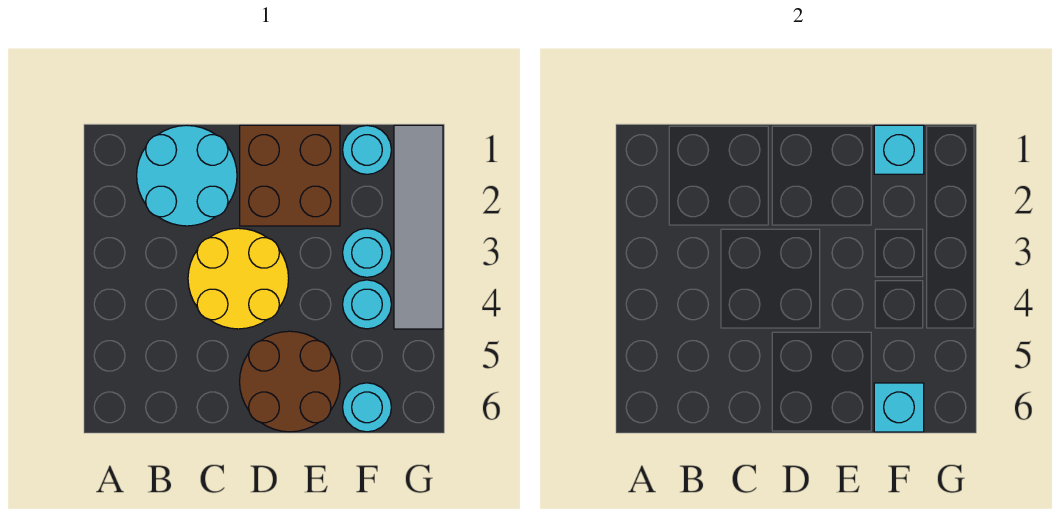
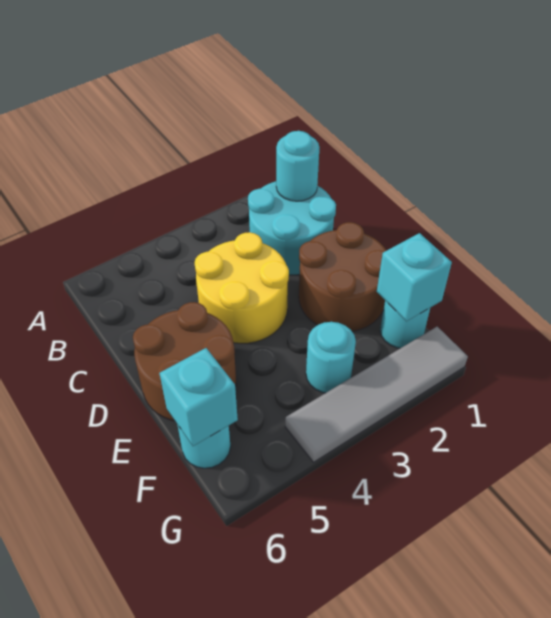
brown brick D1:E2 level 1 -> brown round brick D1:E2 level 1
cyan round brick F4 level 1 -> cyan round brick B1 level 2

